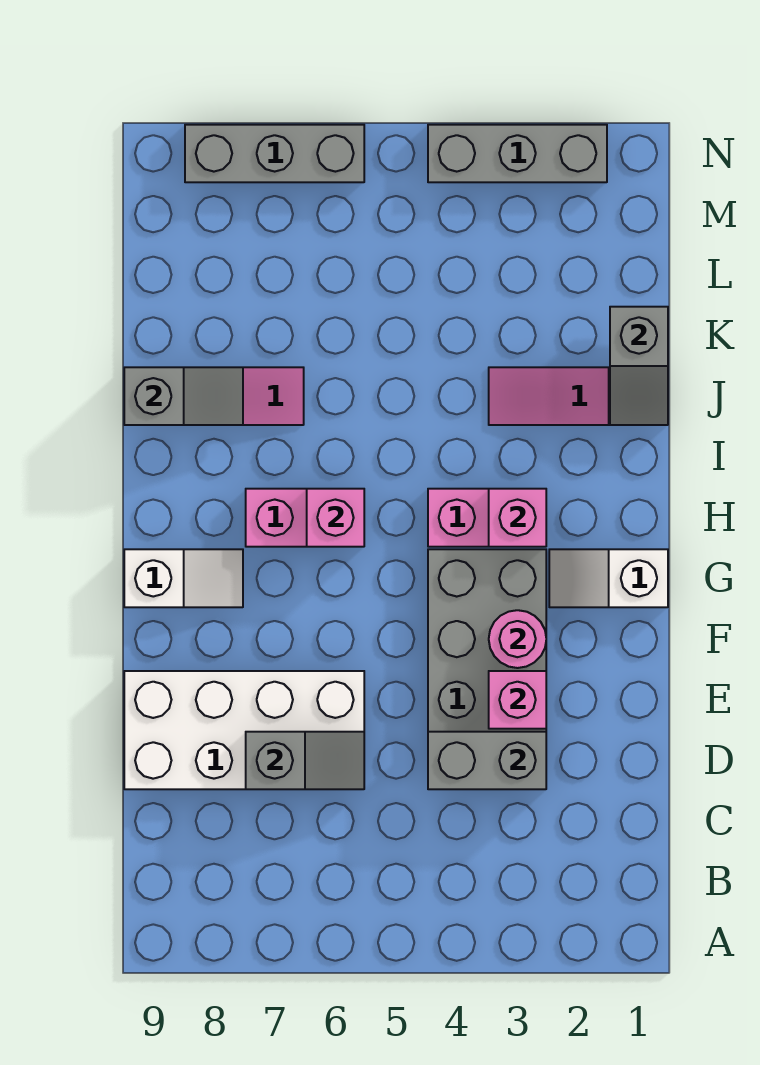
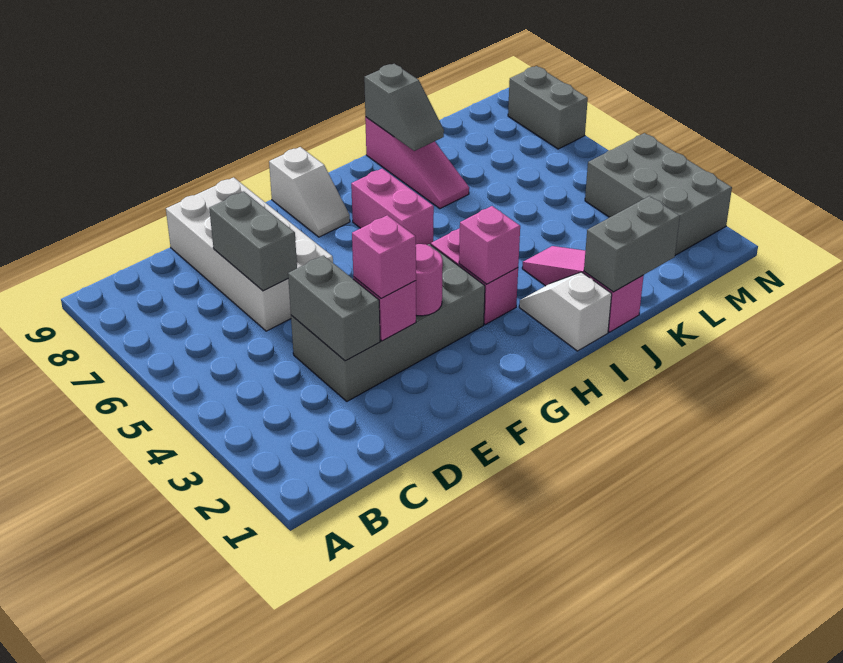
grey slope D6:D7 level 2 top 7 -> grey brick D6:D7 level 2
white slope G1:G2 level 1 top 1 -> white slope I1:I2 level 1 top 1
pink brick H6 level 2 -> pink brick E3 level 3
grey slope J1:K1 level 2 top K -> grey brick J1:K1 level 2
grey brick N2:N4 level 1 -> grey brick M2:N4 level 1
grey brick N6:N8 level 1 -> grey brick N7:N8 level 1

